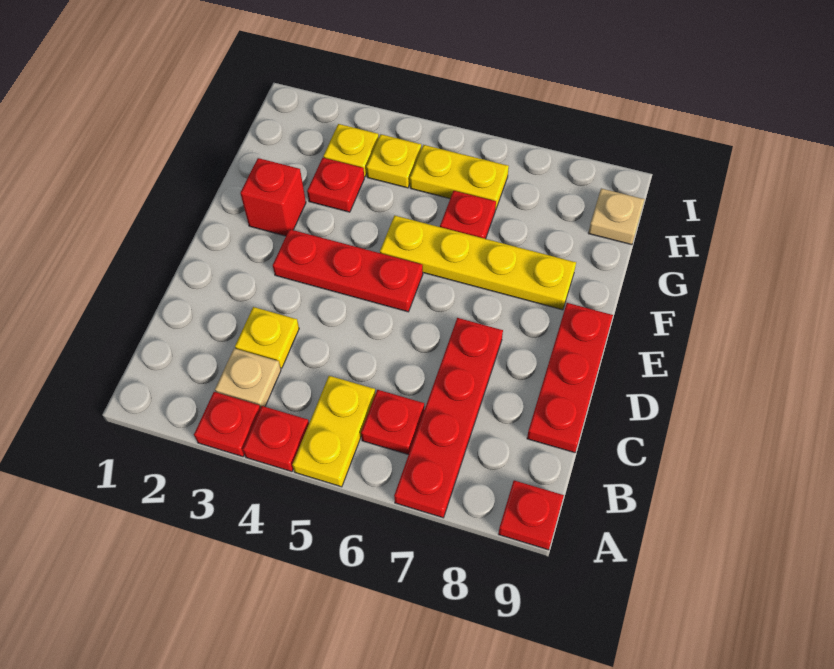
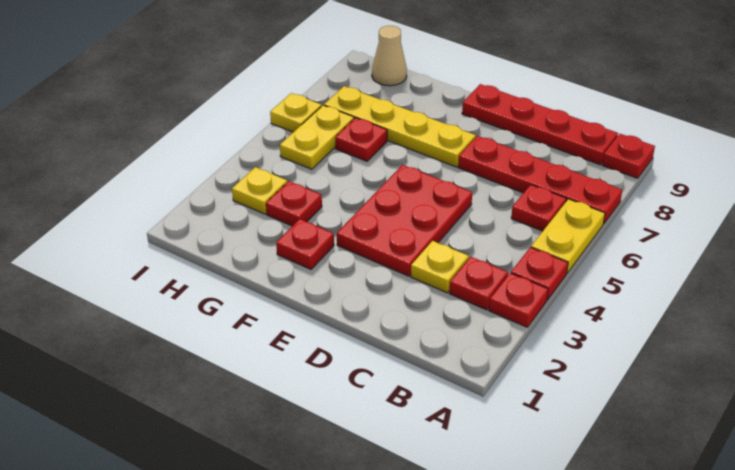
yellow plate A5:B5 level 1 -> yellow plate A5:A6 level 1
tan plate B3 level 1 -> red plate B3 level 1
red plate C9:E9 level 1 -> red plate B9:E9 level 1
red plate E3:E5 level 1 -> red plate D3:E5 level 1
red brick F2 level 1 -> red plate F2 level 1
yellow plate F5:F8 level 1 -> yellow plate E7:H7 level 1
yellow plate H4 level 1 -> yellow plate I6 level 1
tan plate H9 level 1 -> tan cone H9 level 1

